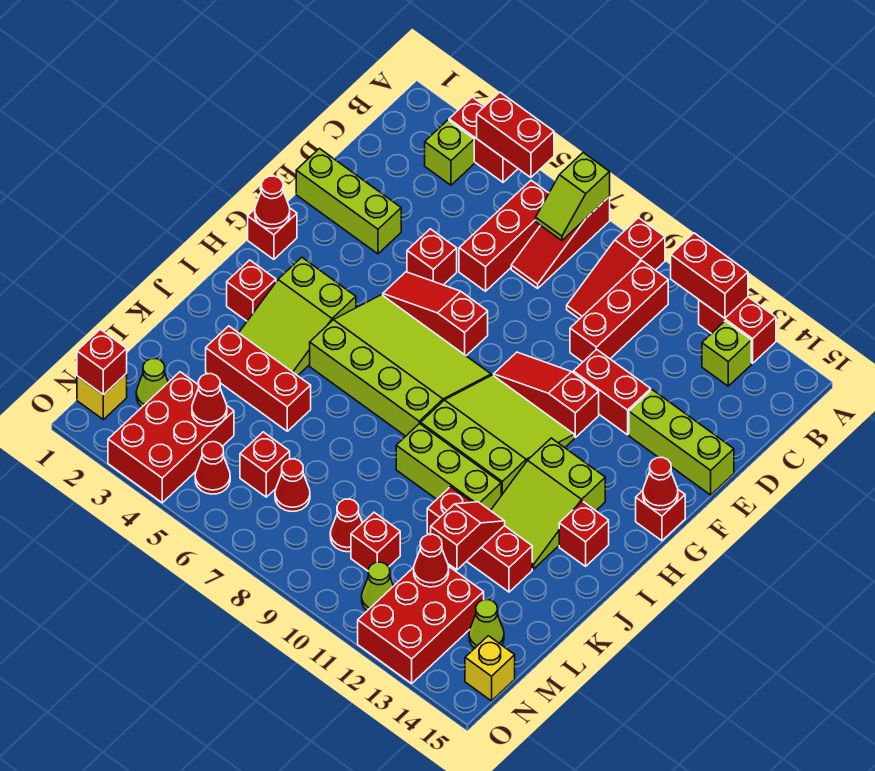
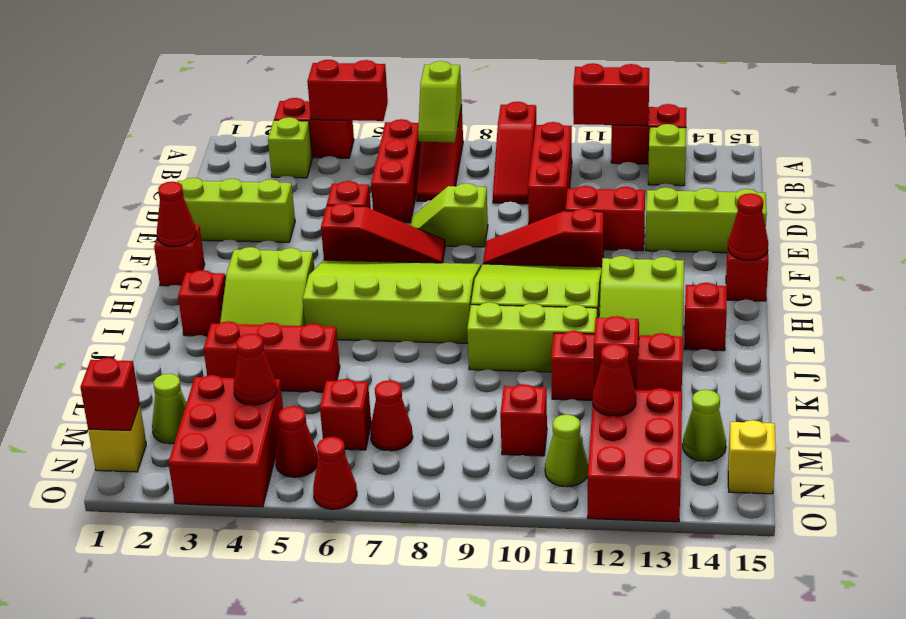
none -> lime slope E7:E8 level 1 top 8
red slope F5:F7 level 1 top 7 -> red slope F5:F7 level 1 top 5
red cone M9 level 1 -> red cone O6 level 1

